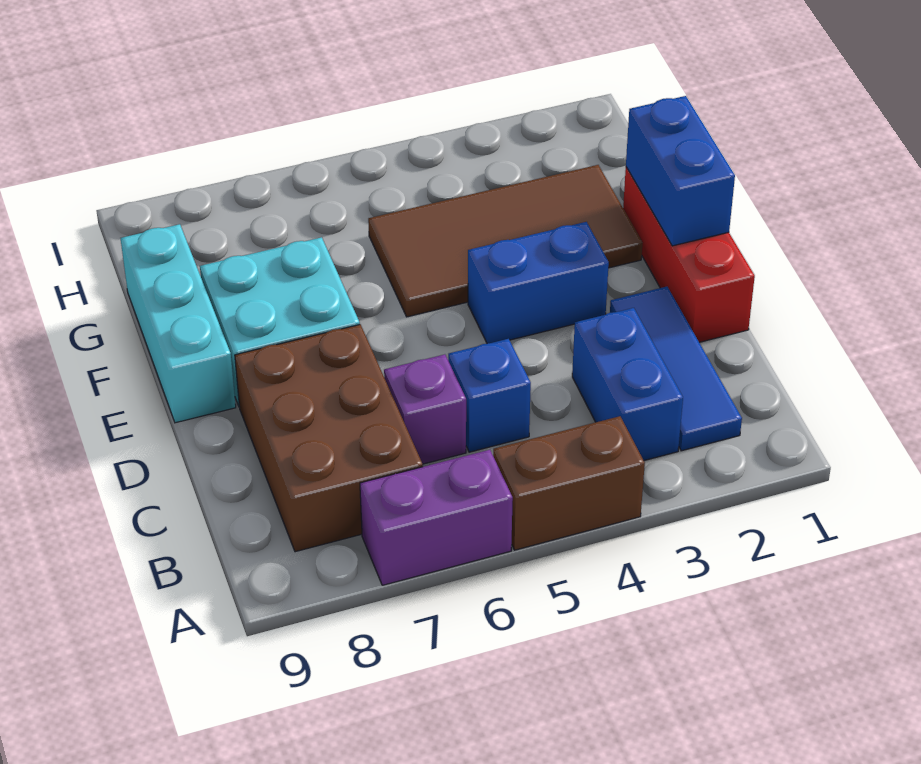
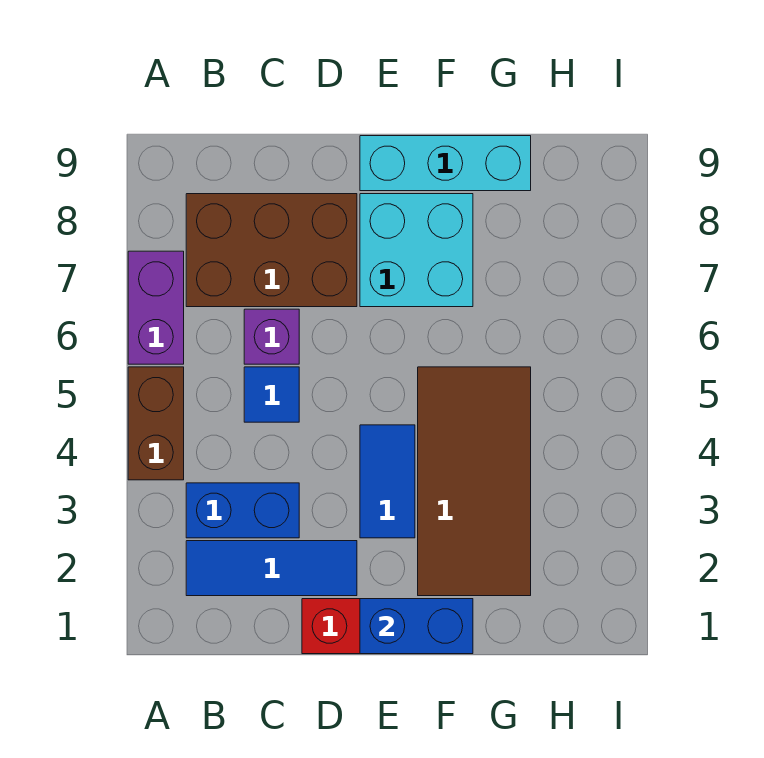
blue brick C5 level 1 -> blue tile C5 level 1
blue brick E3:E4 level 1 -> blue tile E3:E4 level 1

